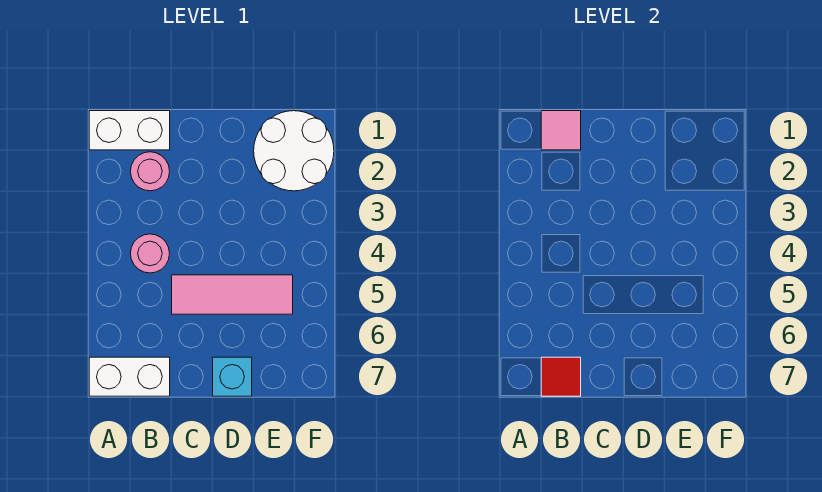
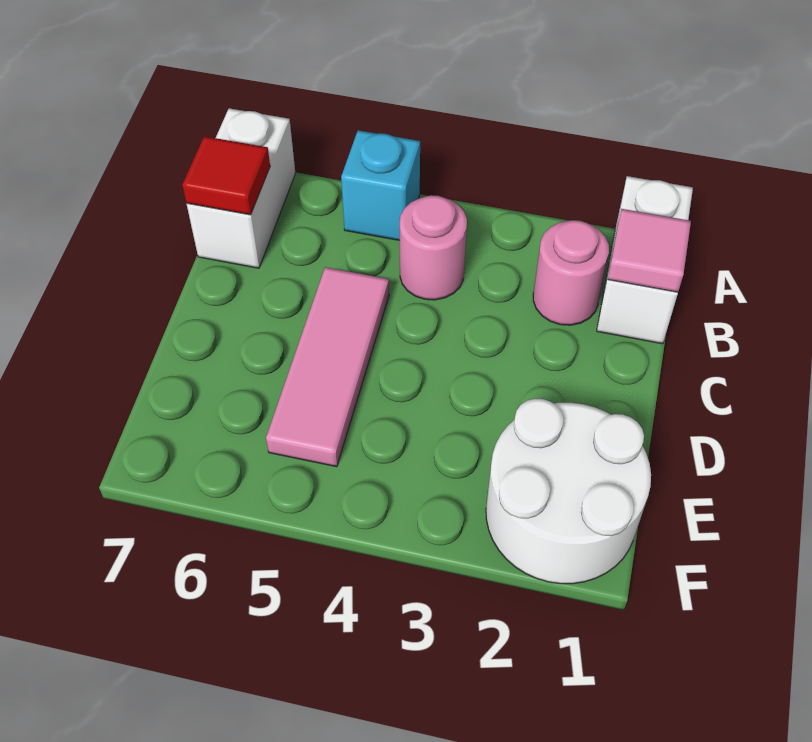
cyan brick D7 level 1 -> cyan brick A5 level 1

